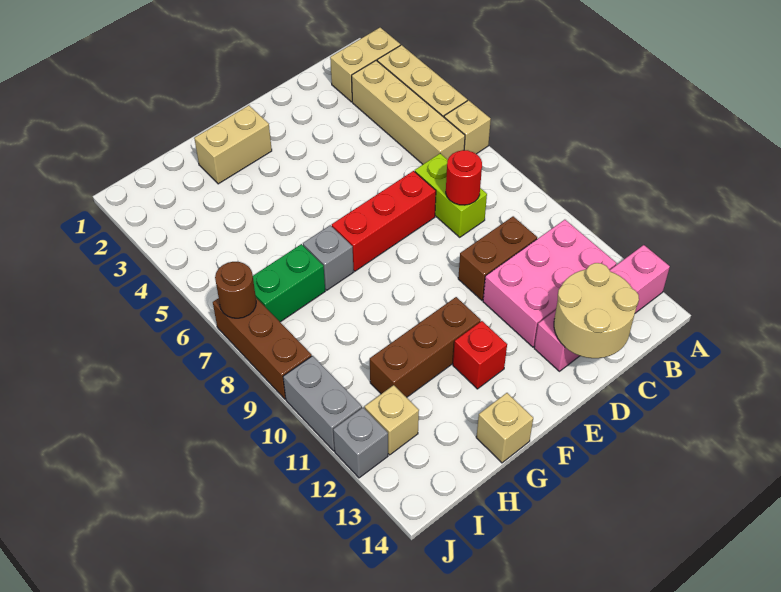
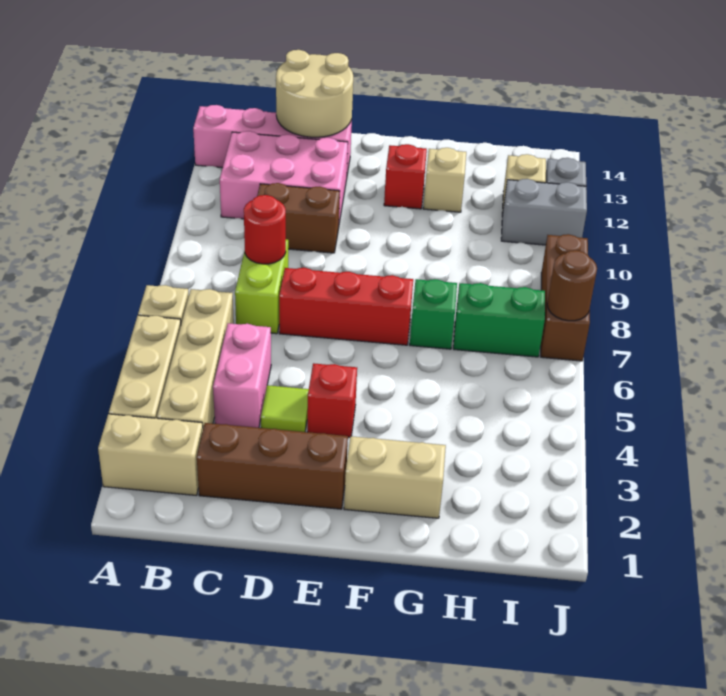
none -> pink brick C4:C5 level 1
none -> lime tile D4 level 1
none -> red brick E4 level 1
brown brick F11:H11 level 1 -> brown brick C2:E2 level 1
grey brick G7 level 1 -> green brick G7 level 1
tan brick G14 level 1 -> tan brick G12 level 1
grey brick J10:J11 level 1 -> grey brick I11:J11 level 1

